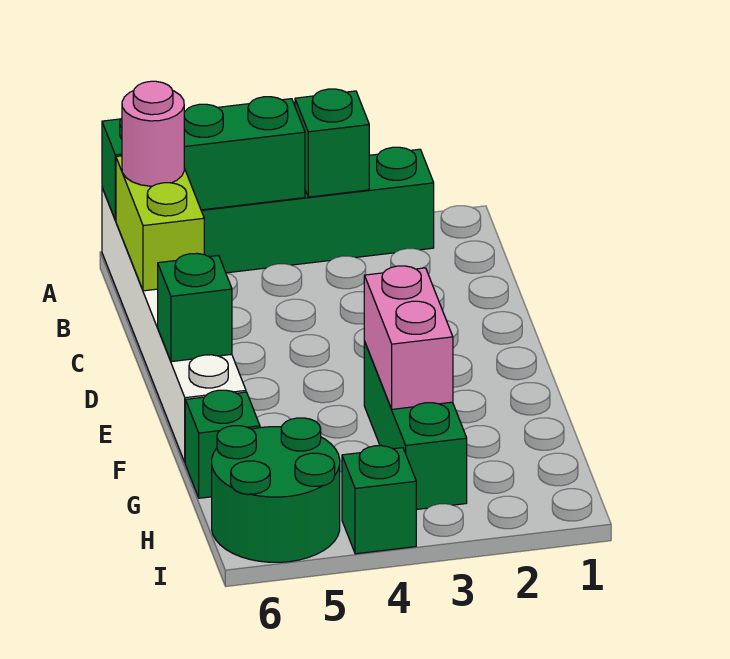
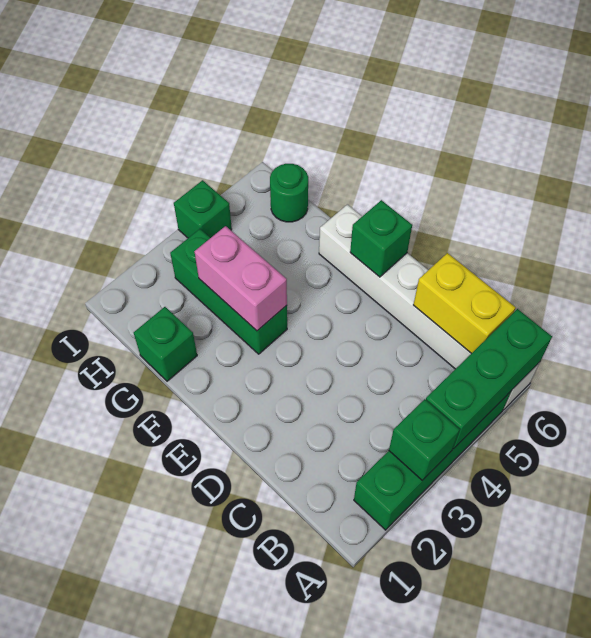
lime brick B6:C6 level 2 -> yellow brick B6:C6 level 2
pink round brick B6 level 3 -> none
green brick G6 level 1 -> green brick G1 level 1
green round brick H5:I6 level 1 -> green round brick H6 level 1

